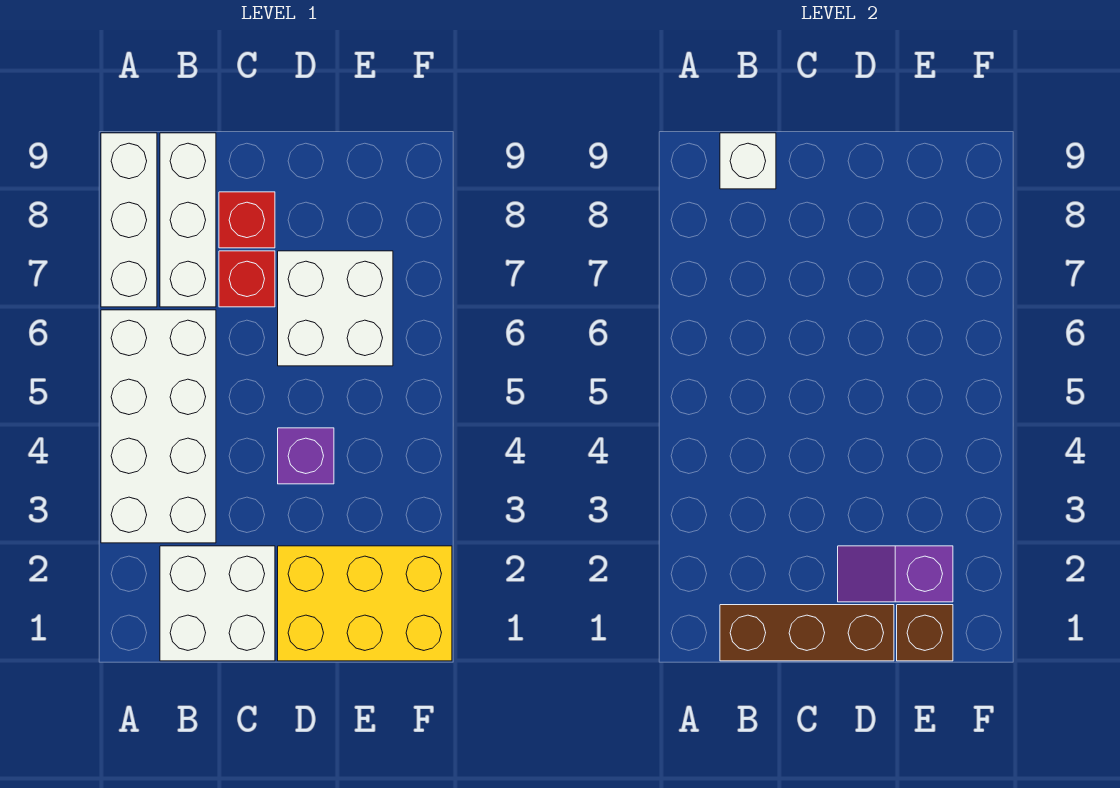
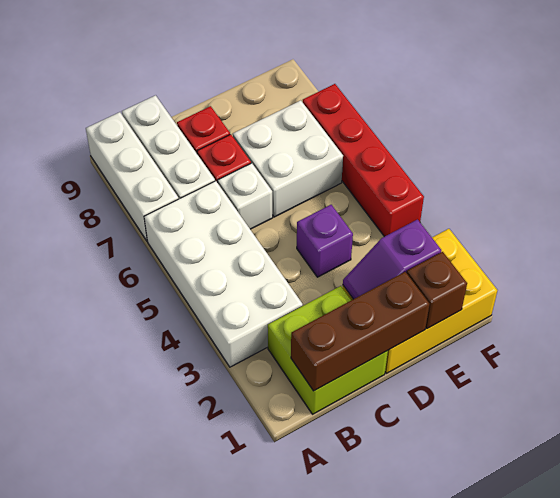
white brick B1:C2 level 1 -> lime brick B1:C2 level 1
white brick B9 level 2 -> white brick C6 level 1
none -> red brick F4:F7 level 1

